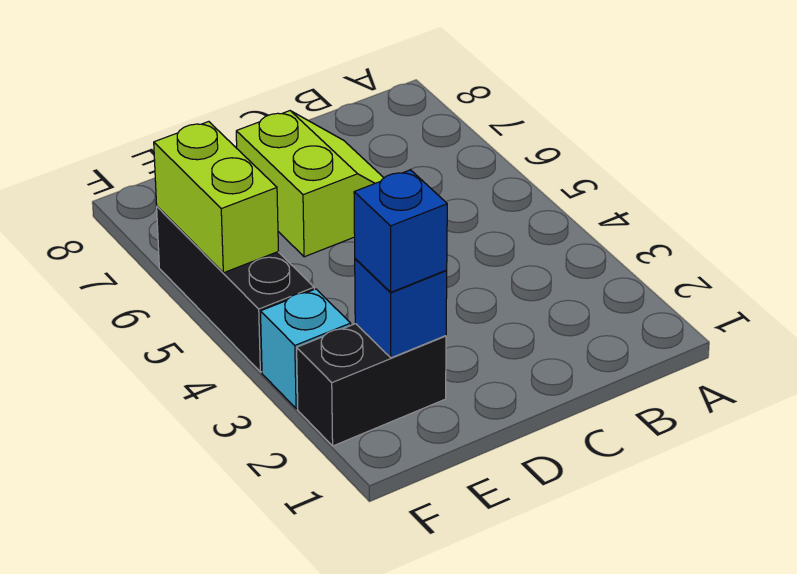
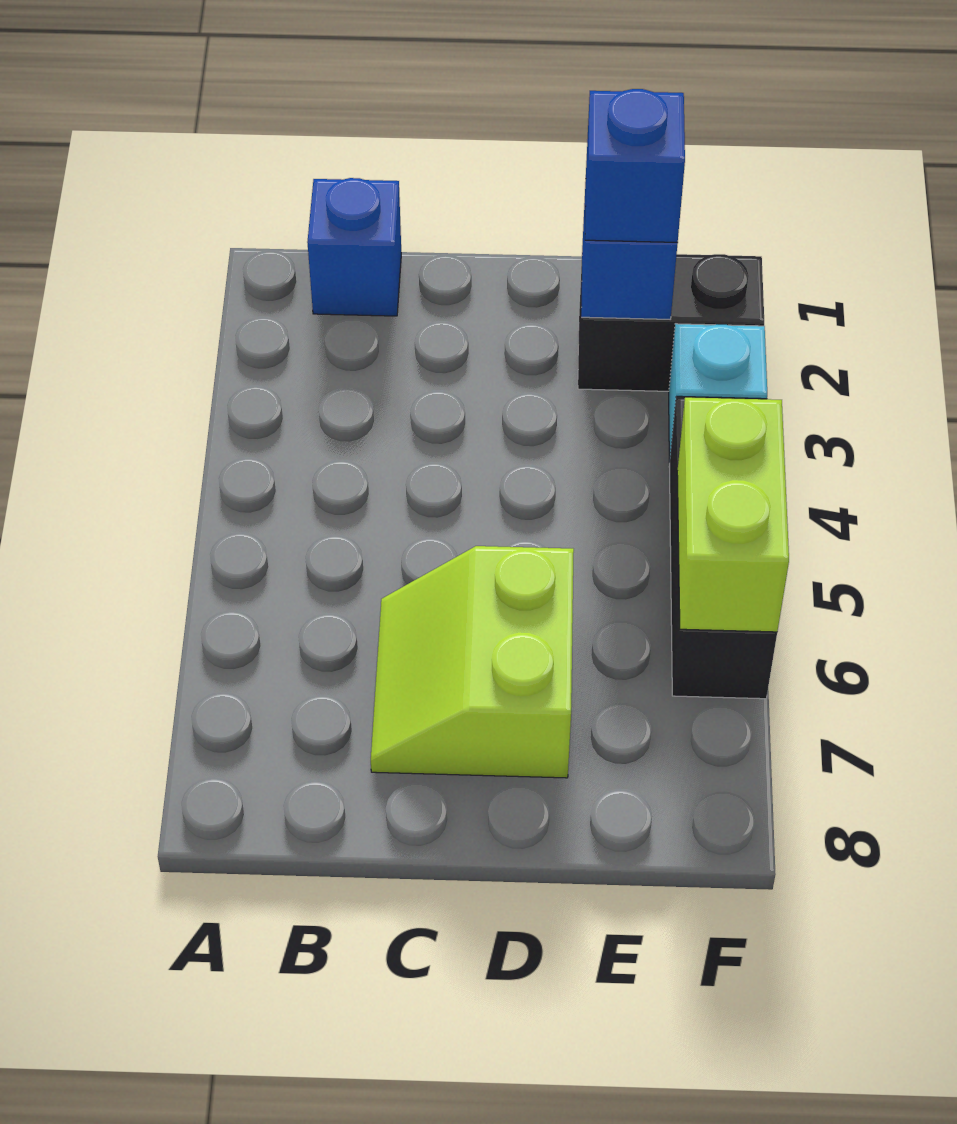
none -> blue brick B1 level 1

